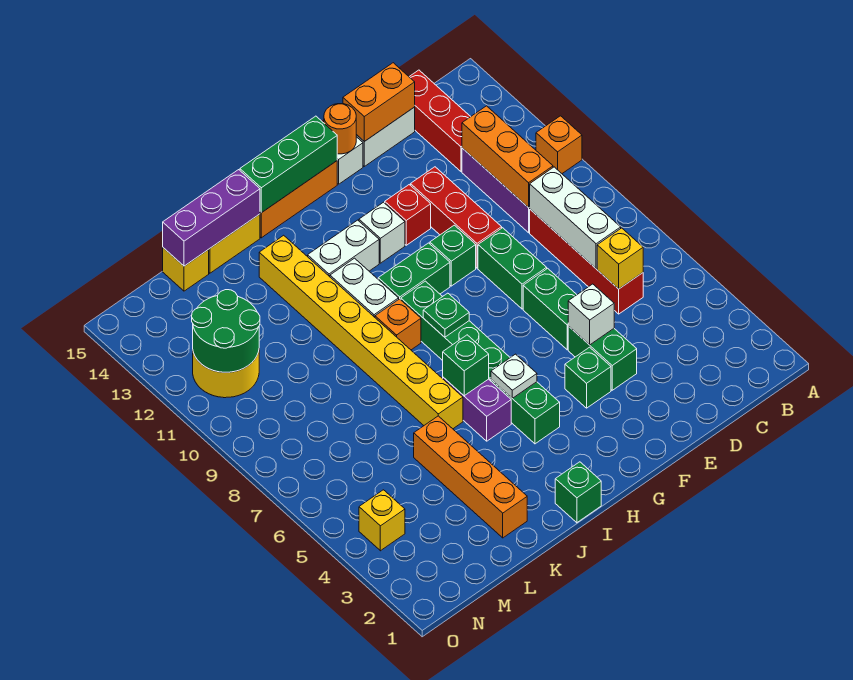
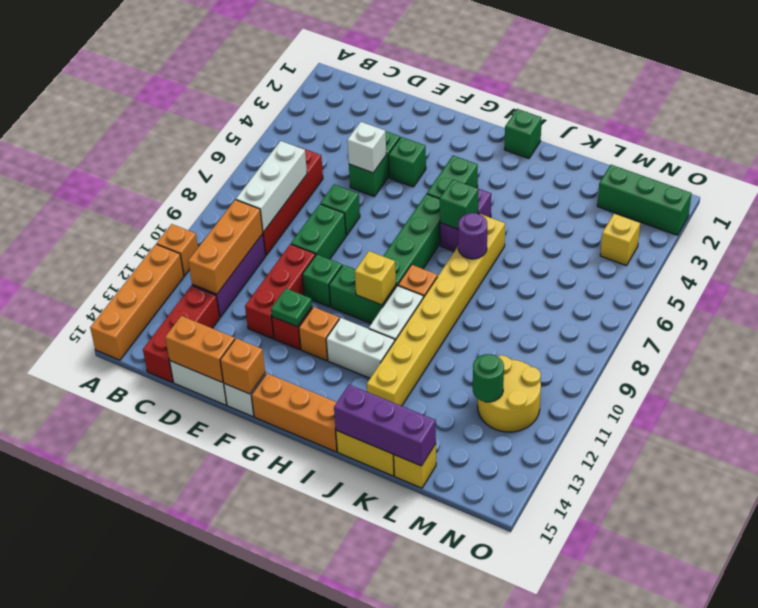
yellow brick C6 level 2 -> yellow brick H10 level 2
green brick E6:E7 level 1 -> green brick E7 level 1
orange round brick F15 level 2 -> orange brick F15 level 2
white brick G12 level 1 -> orange brick G12 level 1
green brick G15:I15 level 2 -> green brick M2:O2 level 1
white plate H5 level 2 -> none
green plate H8 level 2 -> green plate F12 level 2
none -> purple round brick J7 level 2
orange brick K2:K5 level 1 -> orange brick A12:A15 level 1
green round brick M11:N12 level 2 -> green round brick M12 level 2

